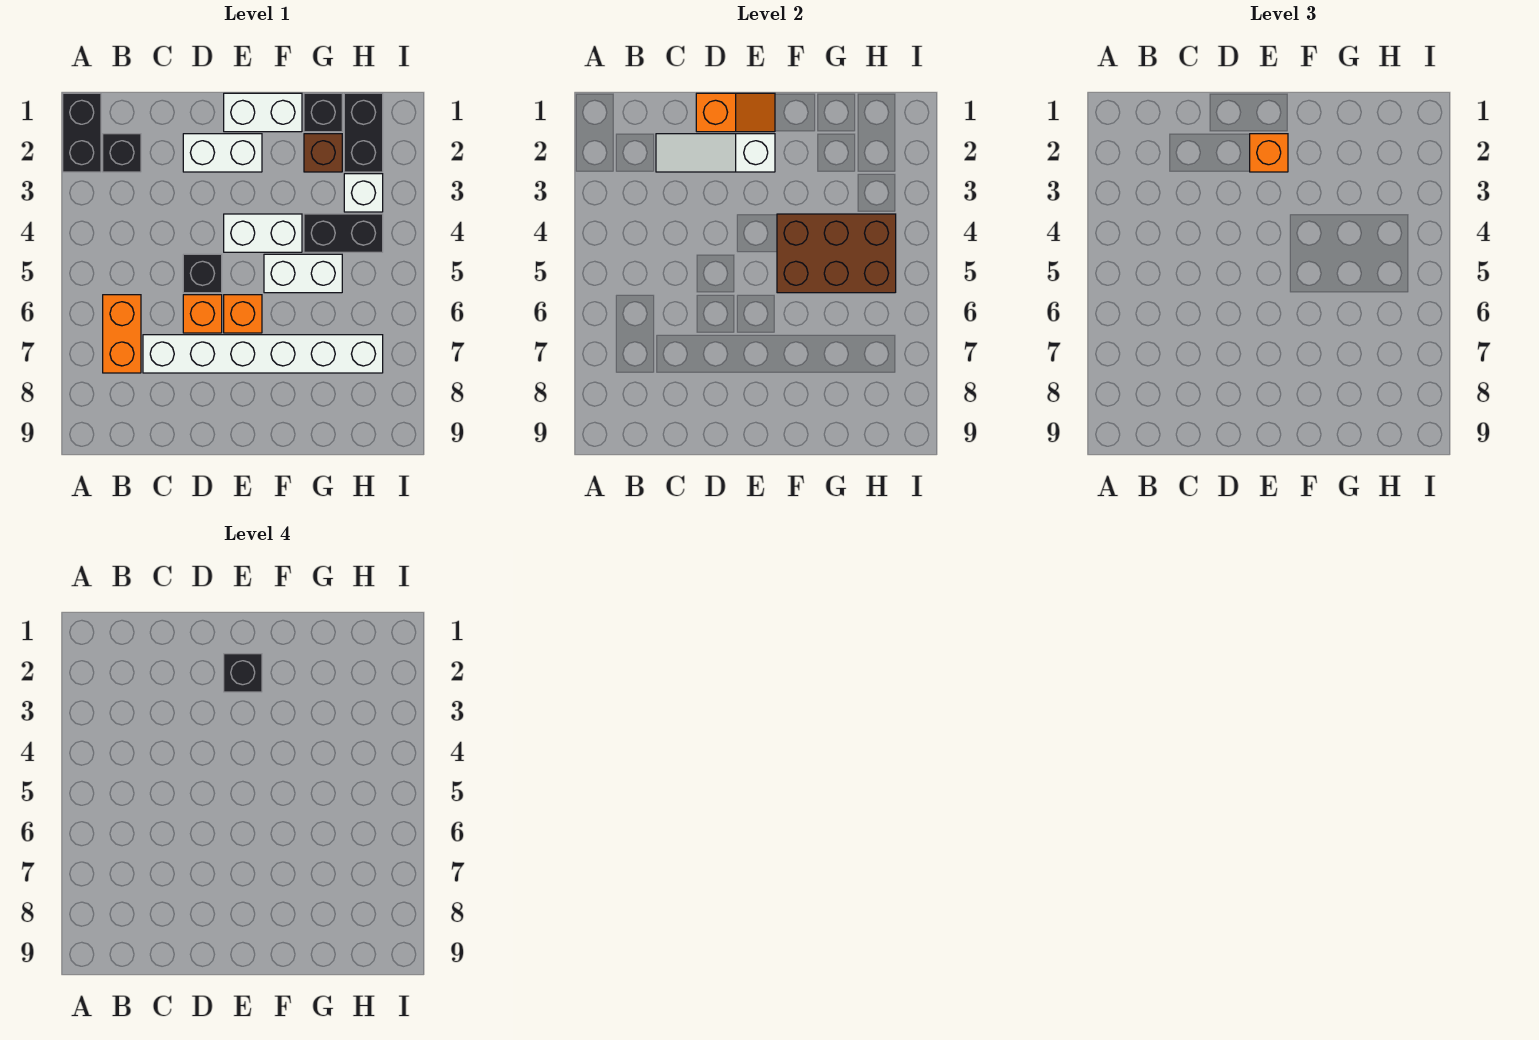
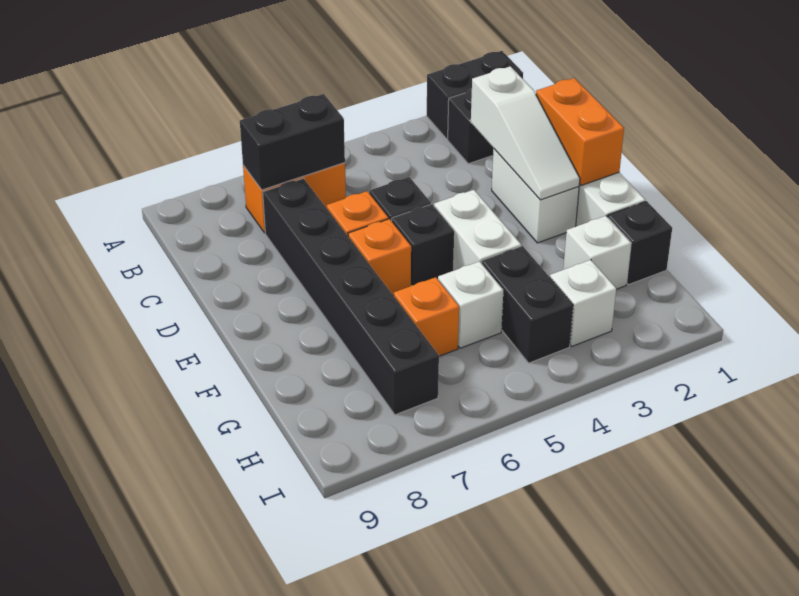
white slope C2:E2 level 2 top E -> white slope C2:E2 level 2 top C
white brick C7:H7 level 1 -> black brick C7:H7 level 1
orange slope D1:E1 level 2 top D -> orange brick D1:E1 level 2
orange brick E2 level 3 -> orange brick G6 level 1
black brick E2 level 4 -> black brick E5 level 1
brown brick F4:H5 level 2 -> none
white brick F5:G5 level 1 -> white brick G5 level 1
brown brick G2 level 1 -> white brick G2 level 1
black brick H1:H2 level 1 -> black brick B6:B7 level 2

